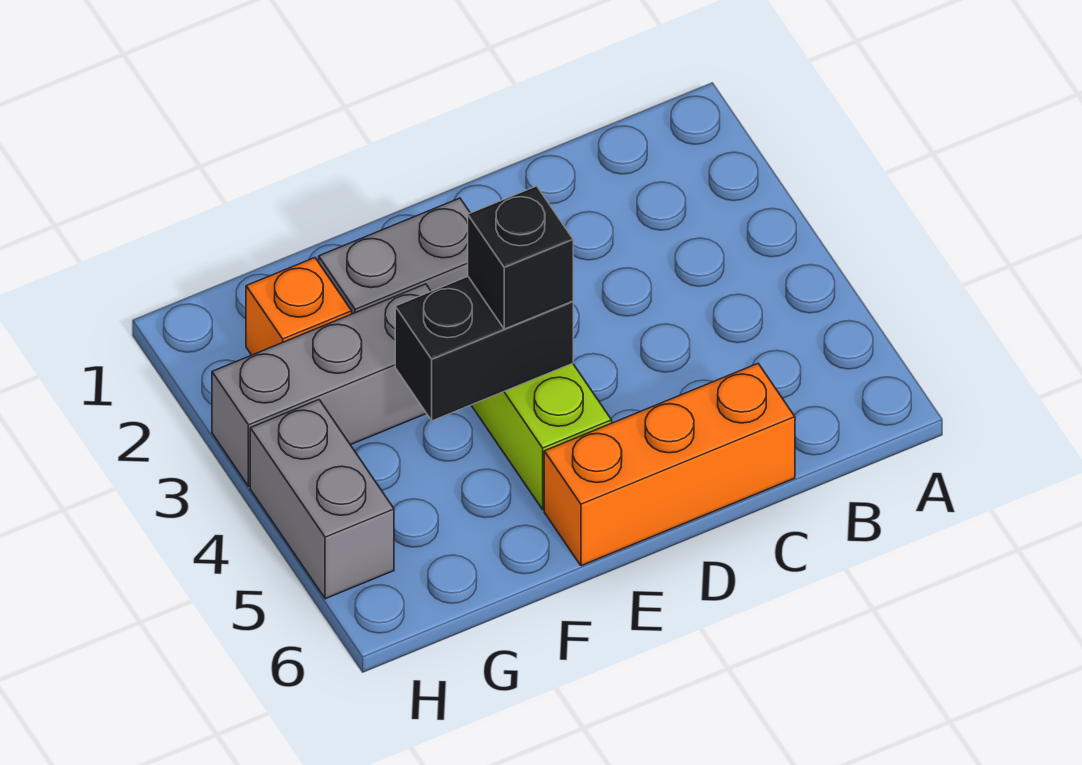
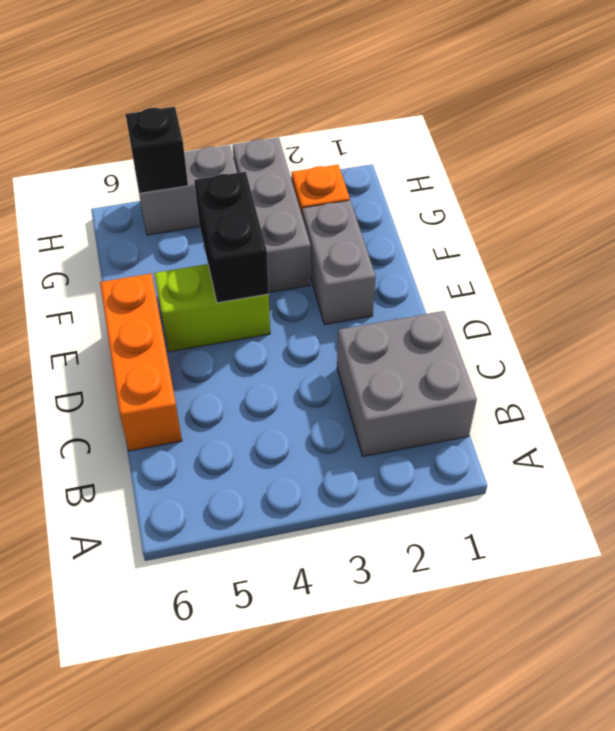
none -> grey brick B1:C2 level 1
black brick E4 level 3 -> black brick H5 level 2

